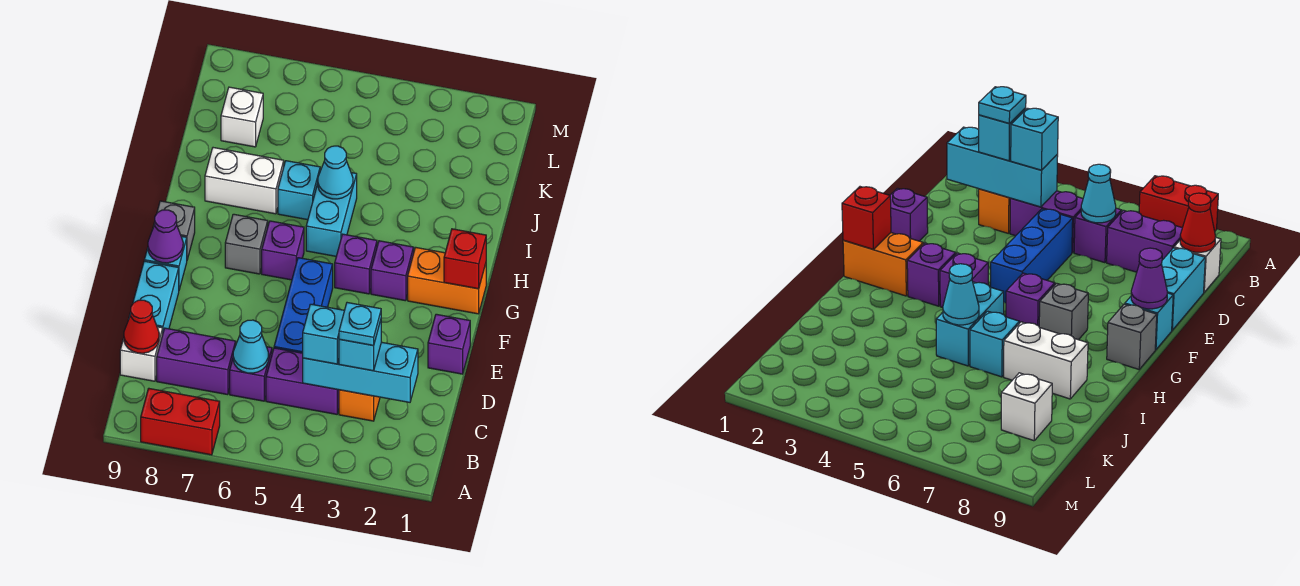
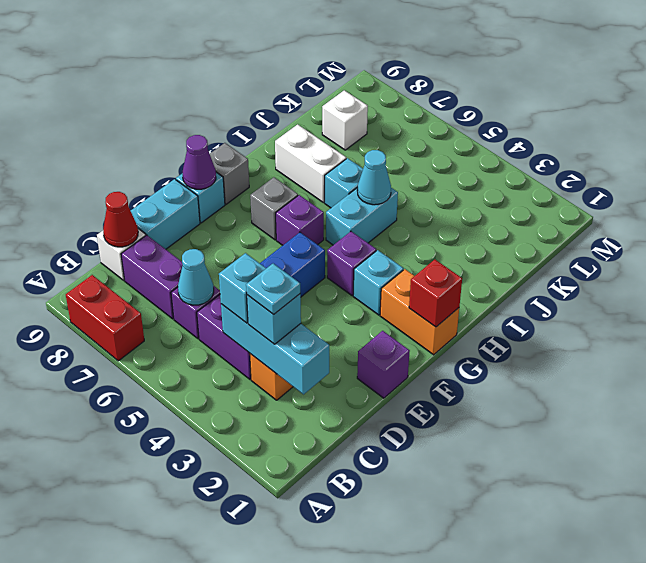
purple brick G3 level 1 -> cyan brick G3 level 1

